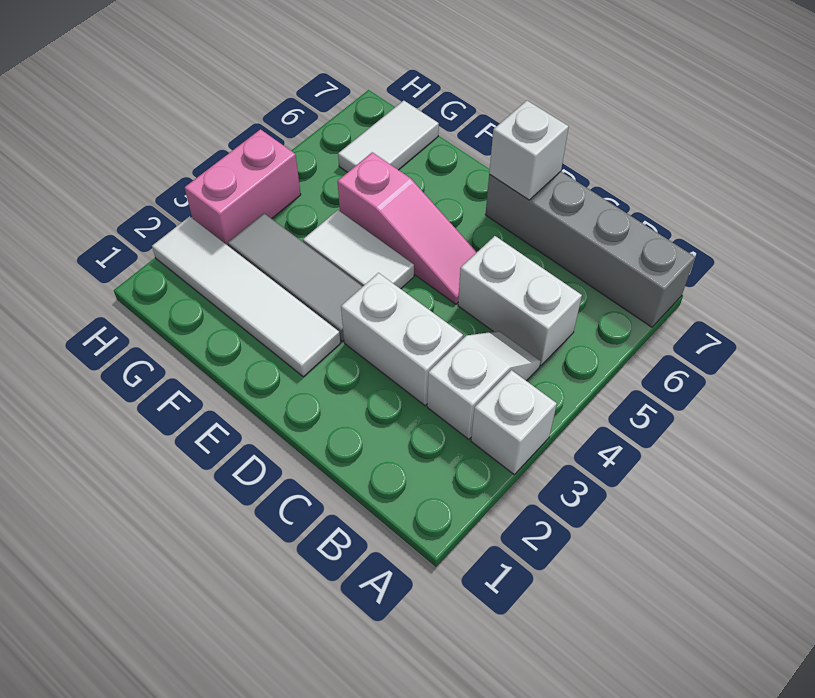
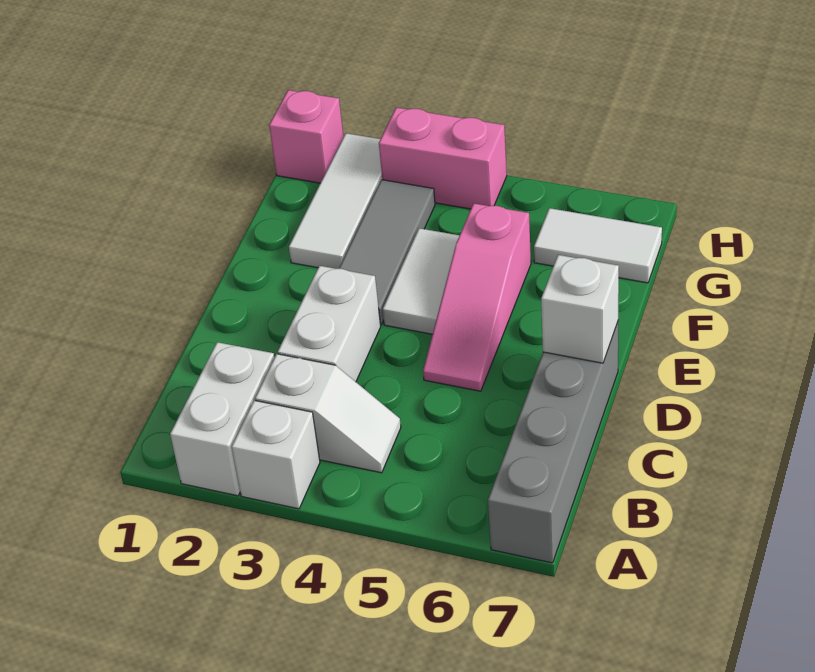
white brick B5:C5 level 1 -> white brick A2:B2 level 1
white tile E2:H2 level 1 -> white tile F2:H2 level 1
none -> pink brick H1 level 1

